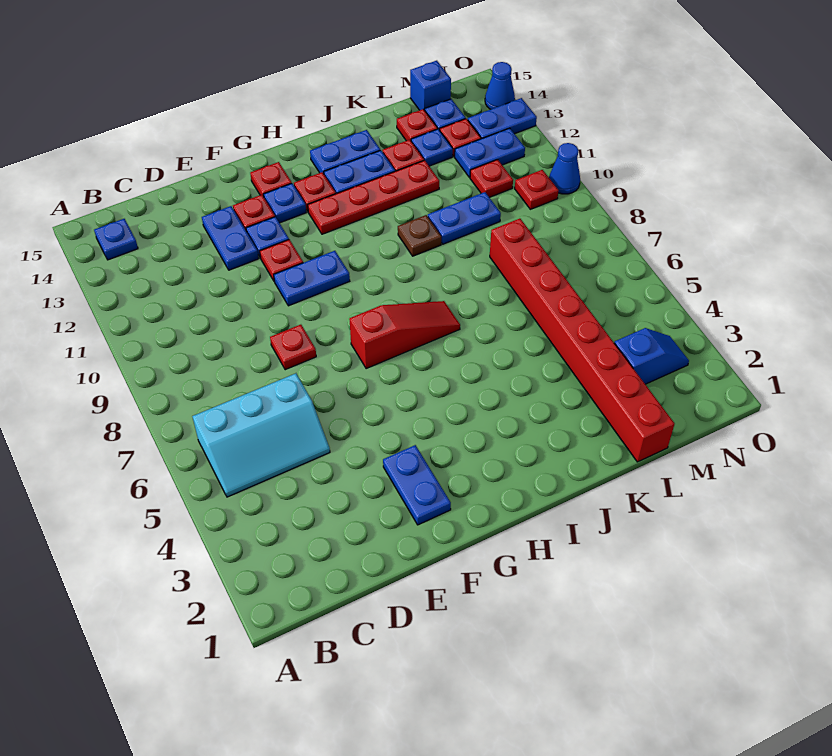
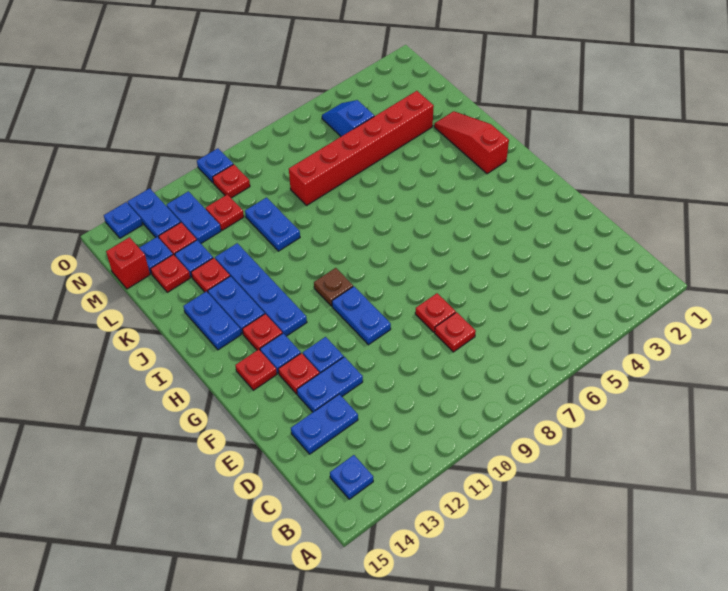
cyan slope B5:D6 level 1 top 6 -> none
blue plate F2:F3 level 1 -> blue plate D13:D14 level 1
red plate F11 level 1 -> red plate D8 level 1
red slope G7:I7 level 1 top G -> red slope I2:K2 level 1 top I
red plate H12:K12 level 1 -> blue plate H12:K12 level 1
brown plate J10 level 1 -> brown plate H10 level 1
red brick L1:L8 level 1 -> red brick L3:L8 level 1
blue slope M3:N3 level 1 top M -> blue slope M5:N5 level 1 top M
blue brick M15 level 1 -> red brick M15 level 1
blue cone O10 level 1 -> blue plate O10 level 1
blue cone O14 level 1 -> blue plate O14 level 1

